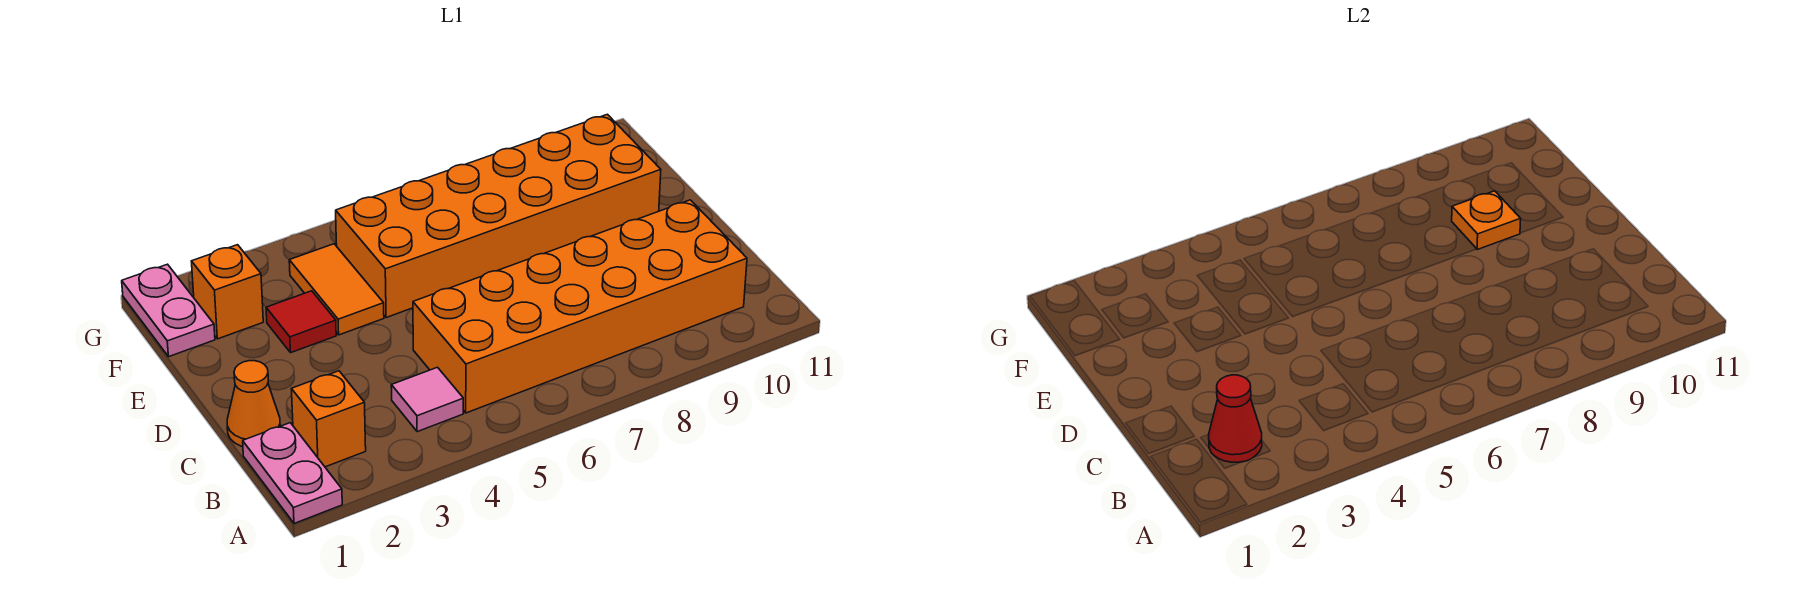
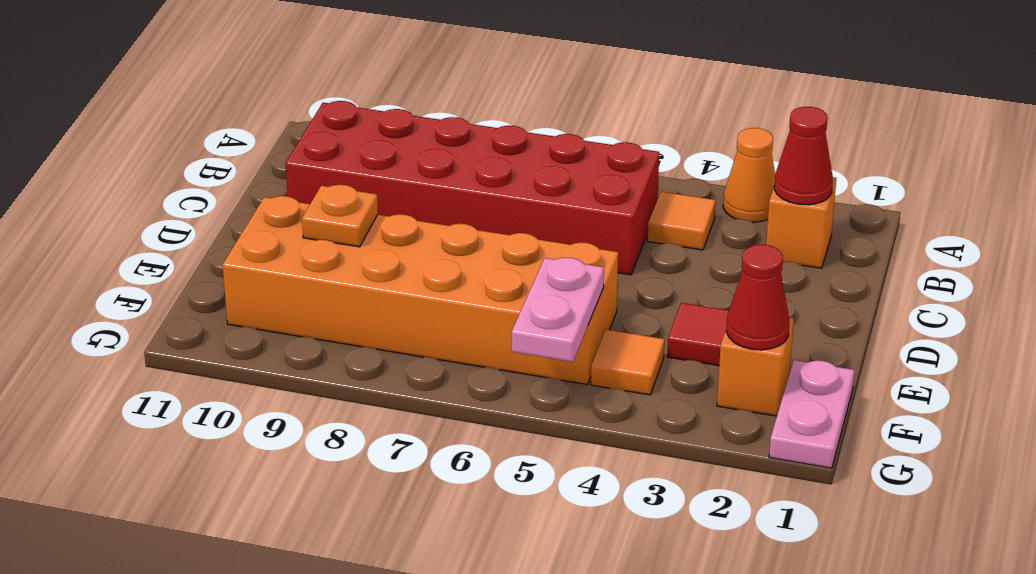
pink plate A1:B1 level 1 -> pink plate F5:G5 level 2
pink tile B4 level 1 -> orange tile B4 level 1
orange brick B5:C10 level 1 -> red brick B5:C10 level 1
orange cone C1 level 1 -> orange cone A3 level 1
orange tile E4:F4 level 1 -> orange tile F4 level 1
none -> red cone F2 level 2

